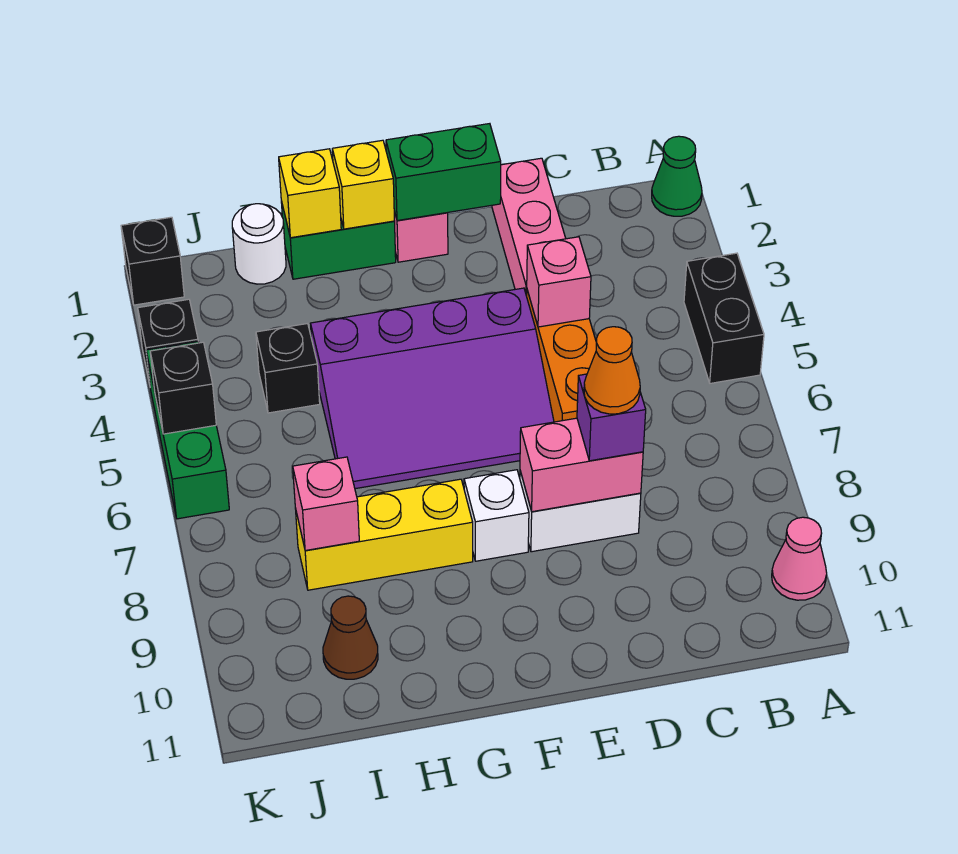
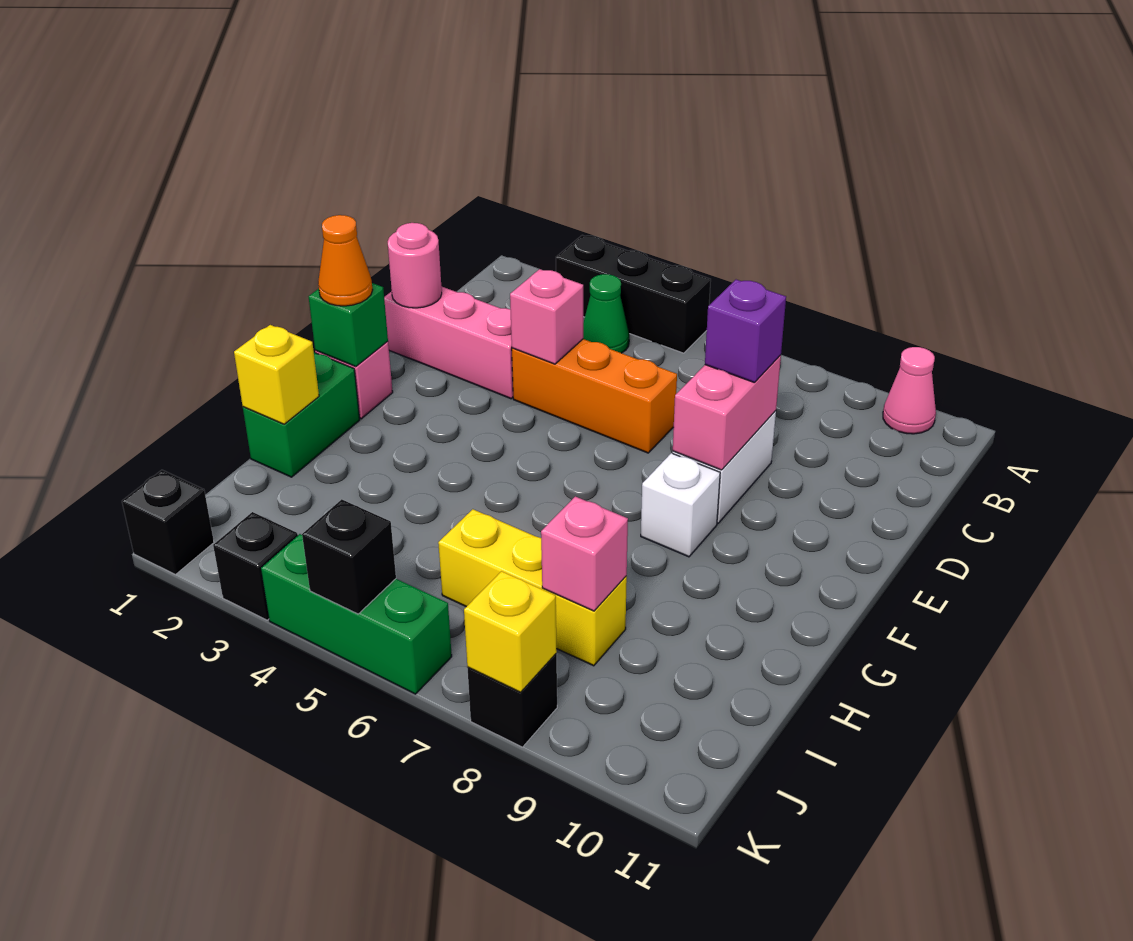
green cone A1 level 1 -> green cone B4 level 1
black brick A4:A5 level 1 -> black brick A3:A5 level 1
none -> pink round brick D1 level 2
orange cone D8 level 4 -> orange cone F1 level 3
green brick E1:F1 level 2 -> green brick F1 level 2
purple slope E4:H6 level 1 top 4 -> none
yellow brick G1 level 2 -> yellow brick K8 level 2
yellow brick G8:I8 level 1 -> yellow brick I6:I8 level 1
white round brick I1 level 1 -> none
black brick I4 level 1 -> black brick K8 level 1
brown cone I10 level 1 -> none

